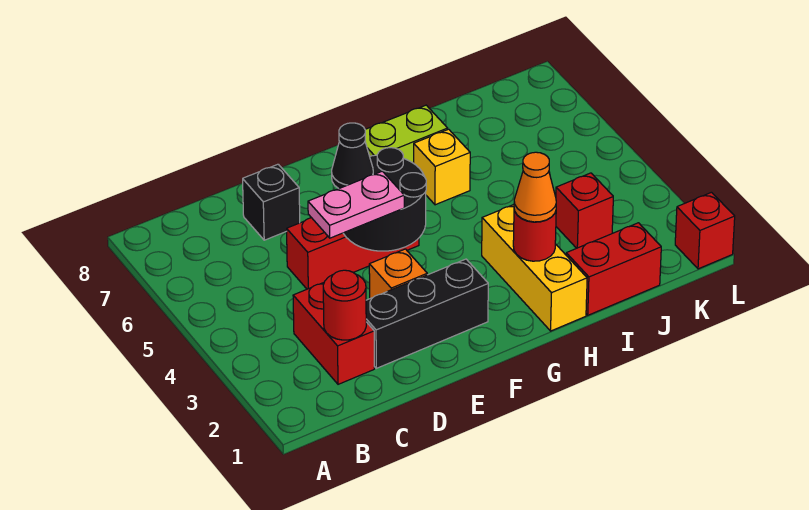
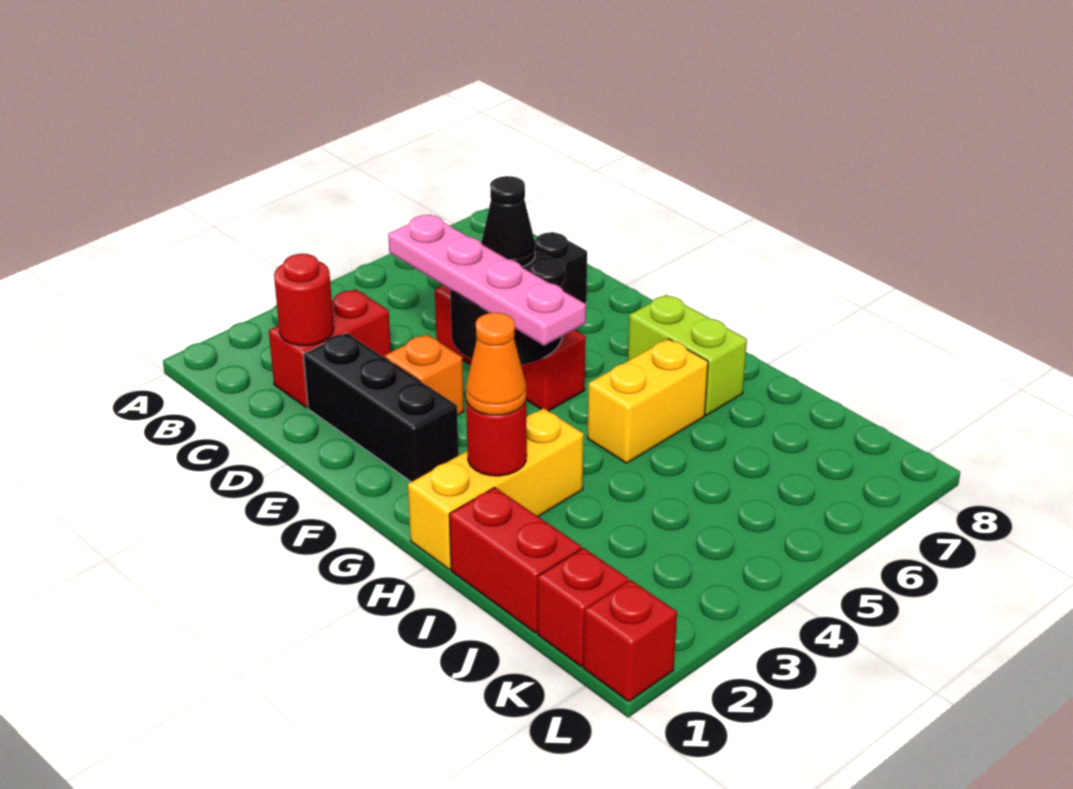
pink plate D4:E4 level 3 -> pink plate D4:G4 level 3
yellow brick H6 level 1 -> yellow brick H5:H6 level 1
red brick J3 level 1 -> red brick K1 level 1

